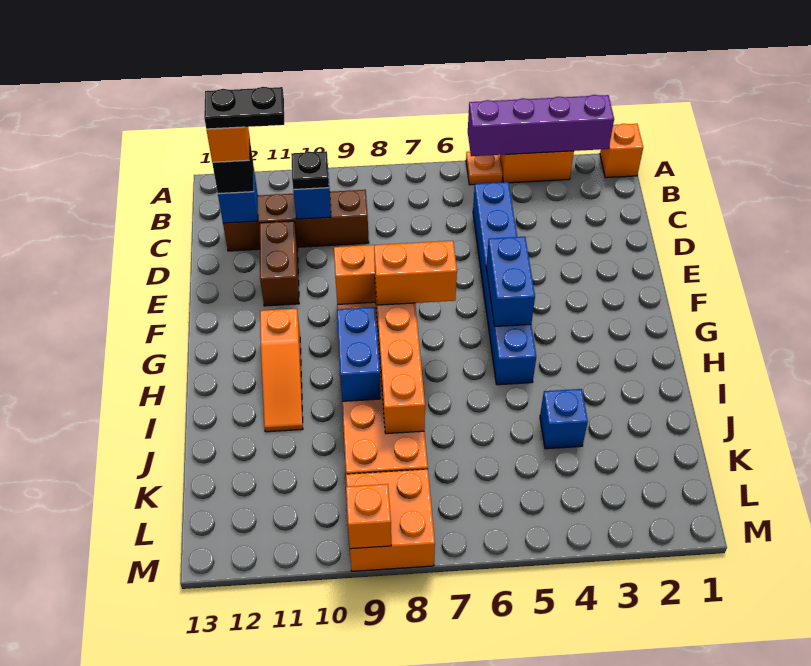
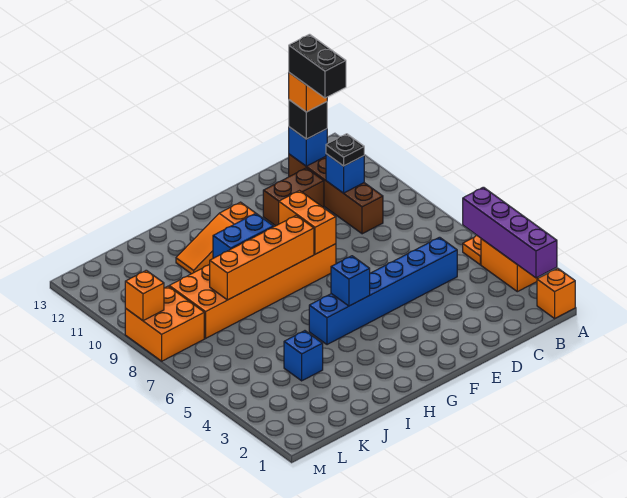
black plate C11:C12 level 5 -> black brick C11:C12 level 5
blue brick F5:G5 level 2 -> blue brick G5 level 2
orange brick G7:G8 level 3 -> none

